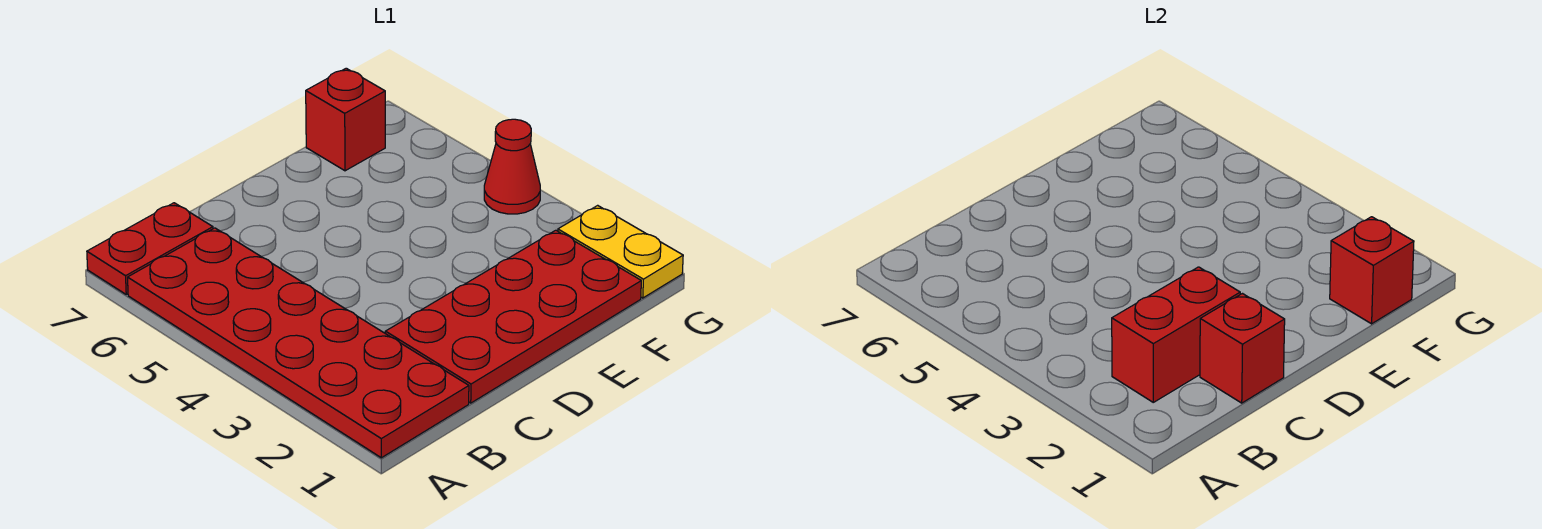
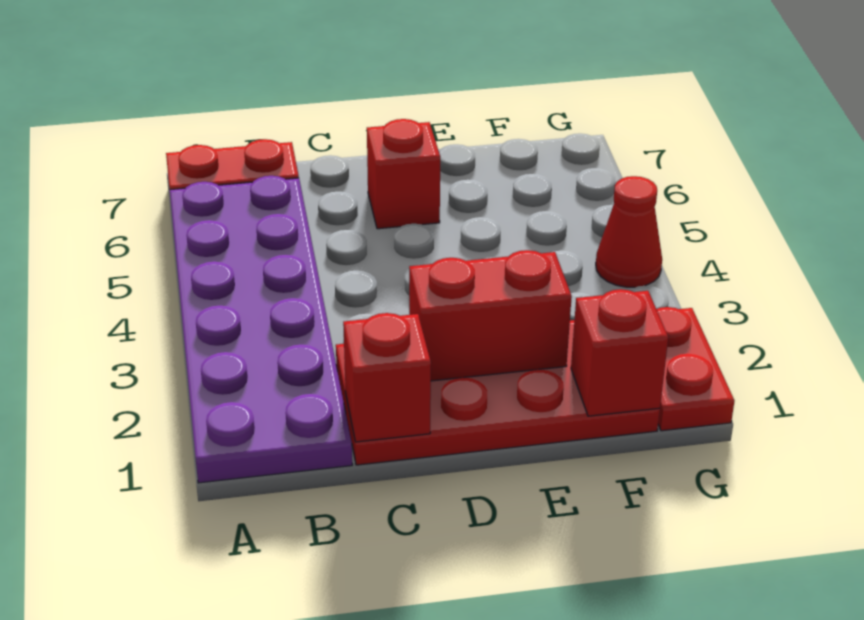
red plate A1:B6 level 1 -> purple plate A1:B6 level 1
red brick B2:C2 level 2 -> red brick D2:E2 level 2
red brick F7 level 1 -> red brick D6 level 1
yellow plate G1:G2 level 1 -> red plate G1:G2 level 1

